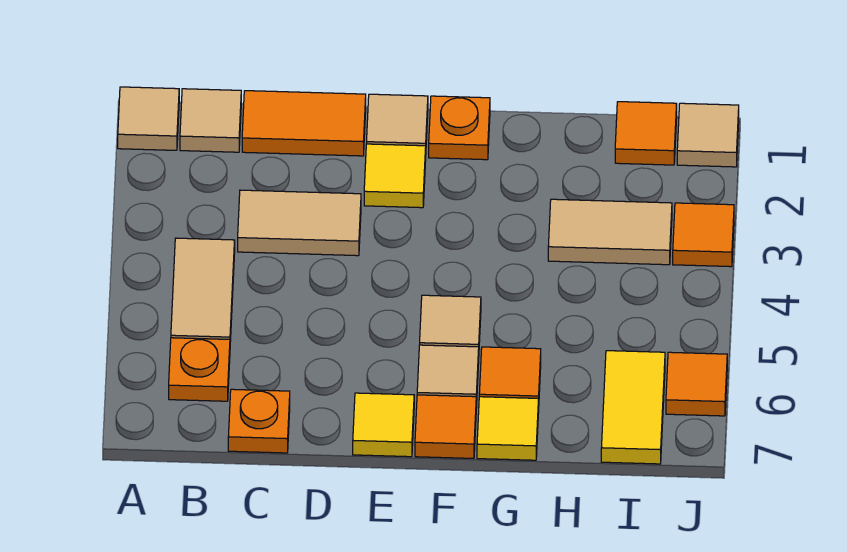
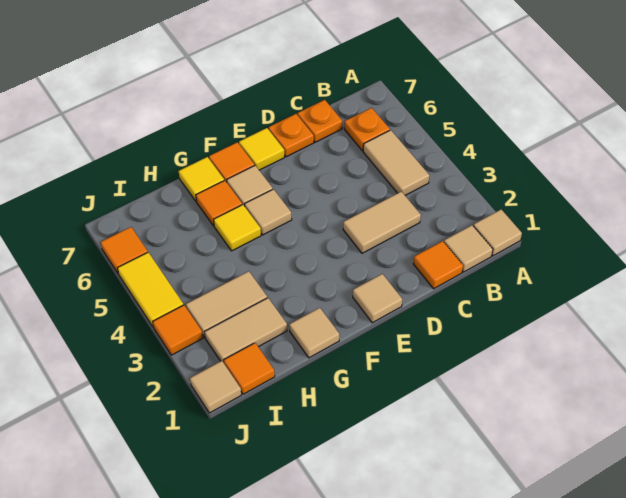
orange tile C1:D1 level 1 -> orange tile C1 level 1
yellow tile E2 level 1 -> yellow tile G5 level 1
orange plate F1 level 1 -> orange plate D7 level 1
none -> tan tile G1 level 1
none -> tan tile H2:I2 level 1
yellow tile I6:I7 level 1 -> yellow tile J4:J5 level 1

